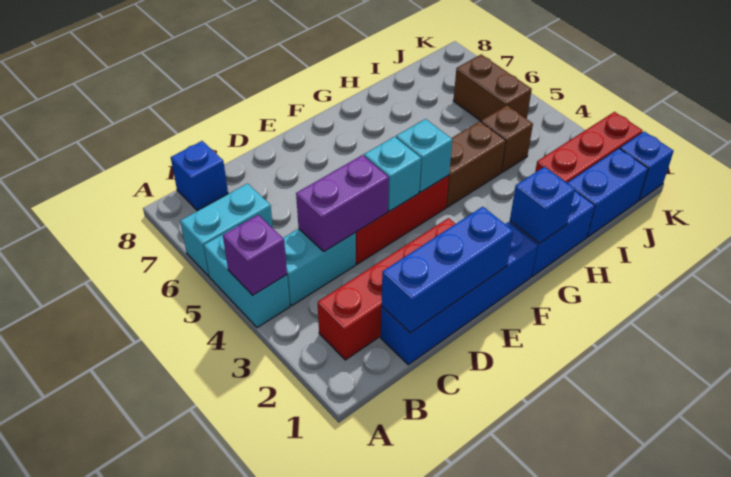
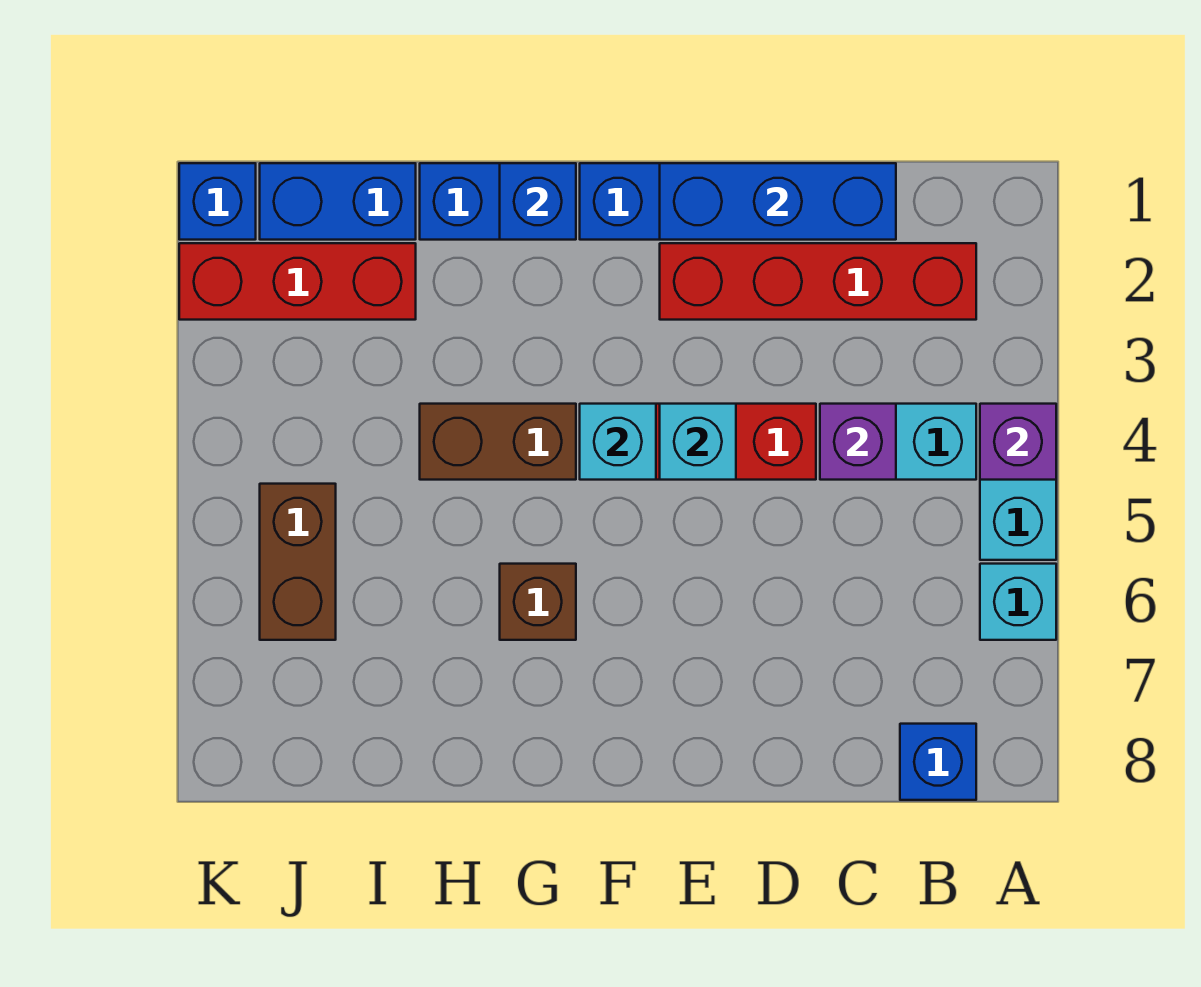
cyan brick A6:B6 level 1 -> cyan brick A6 level 1
purple brick C4:D4 level 2 -> purple brick C4 level 2
brown brick I4 level 1 -> brown brick G6 level 1

